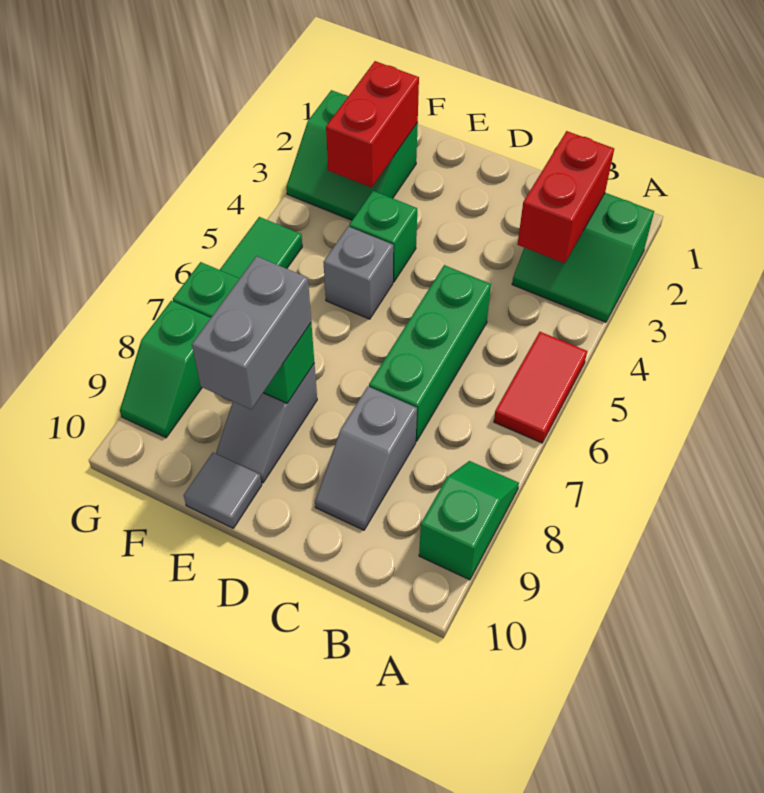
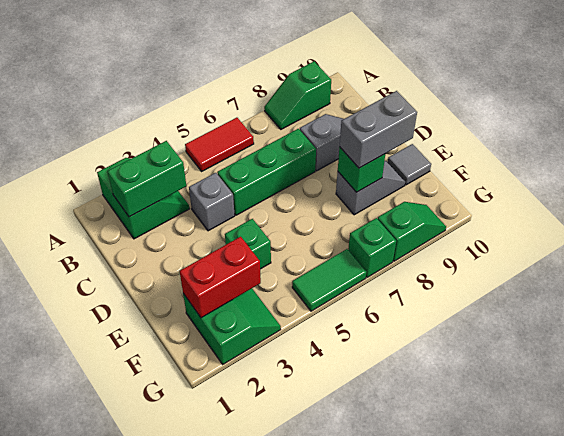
red brick B2:B3 level 2 -> green brick B2:B3 level 2
grey brick E5 level 1 -> grey brick C4 level 1

